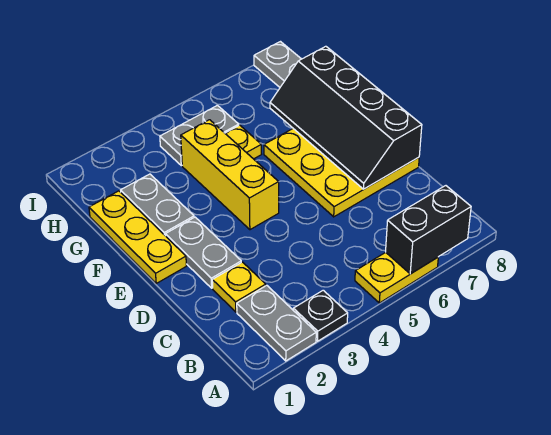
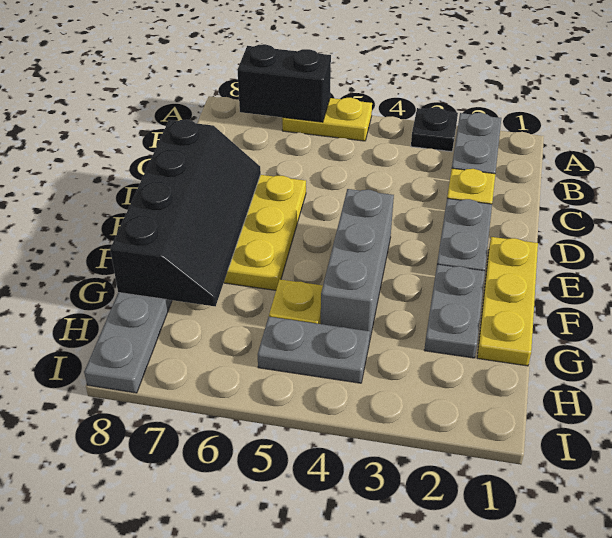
yellow brick E4:G4 level 1 -> grey brick E4:G4 level 1

